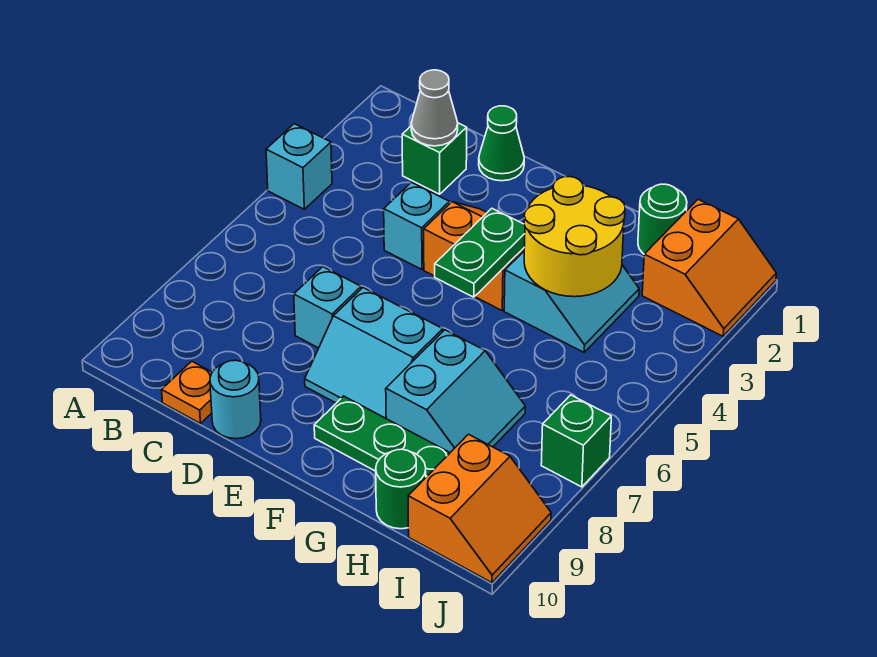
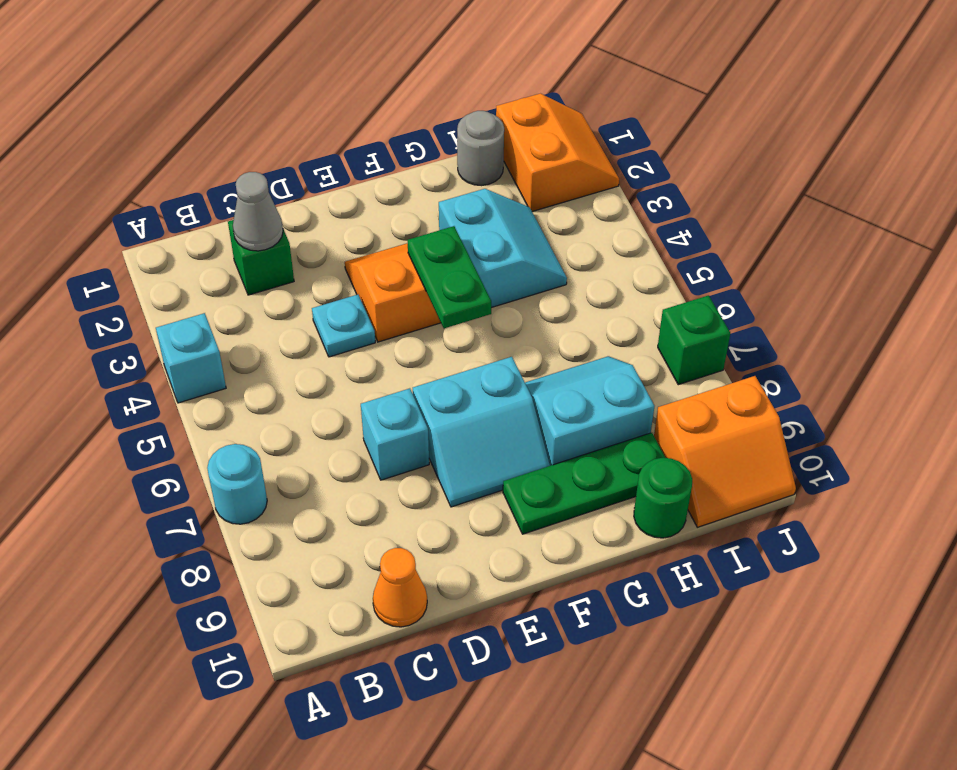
orange plate C10 level 1 -> orange cone C10 level 1
green cone D1 level 1 -> none
cyan brick D4 level 1 -> cyan plate D4 level 1
cyan round brick D10 level 1 -> cyan round brick A7 level 1
yellow round brick G3:H4 level 2 -> none
cyan slope G7:H8 level 1 top G -> cyan slope G7:H8 level 1 top 8
green round brick H1 level 1 -> grey round brick H1 level 1
orange slope I9:J10 level 1 top I -> orange slope I9:J10 level 1 top 9

